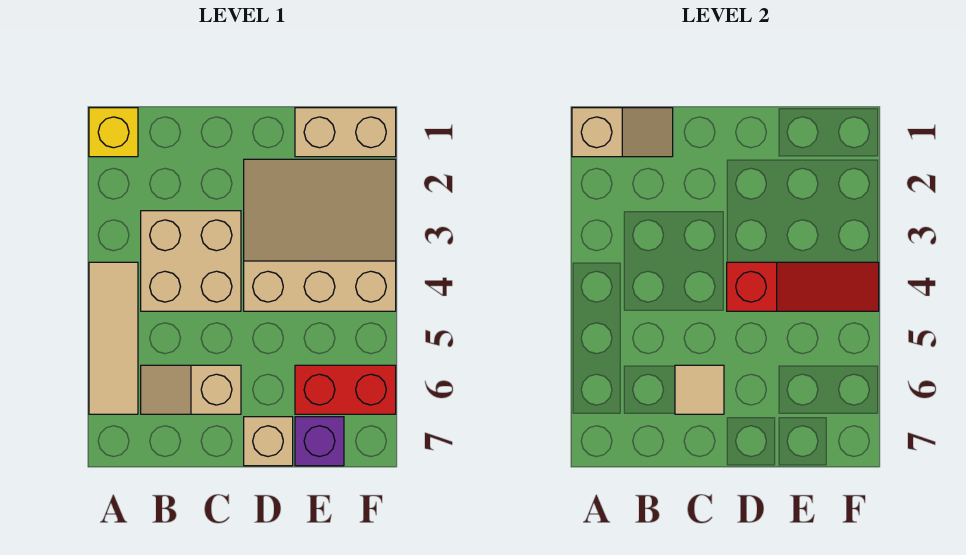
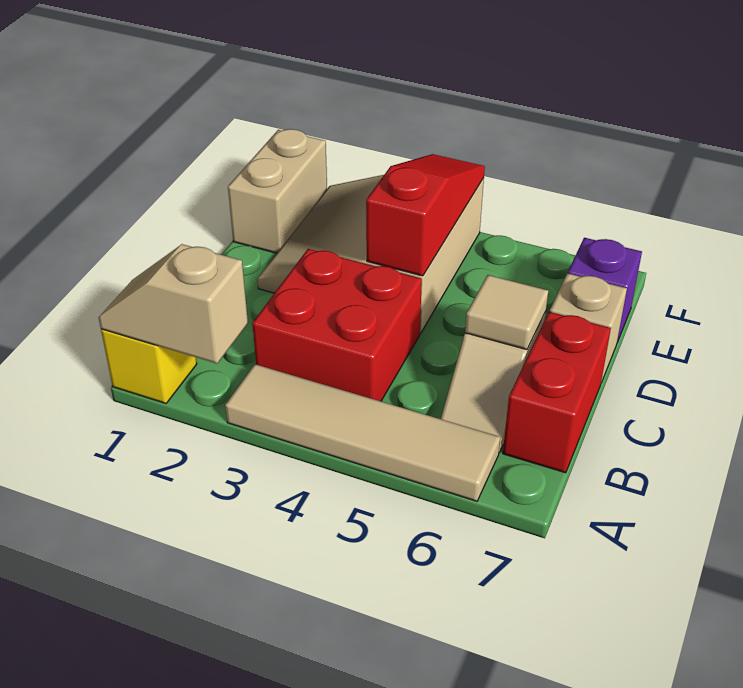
tan slope A1:B1 level 2 top A -> tan slope A1:A2 level 2 top 2
tan tile A4:A6 level 1 -> tan tile A3:A6 level 1
tan brick B3:C4 level 1 -> red brick B3:C4 level 1
red brick E6:F6 level 1 -> red brick B7:C7 level 1

